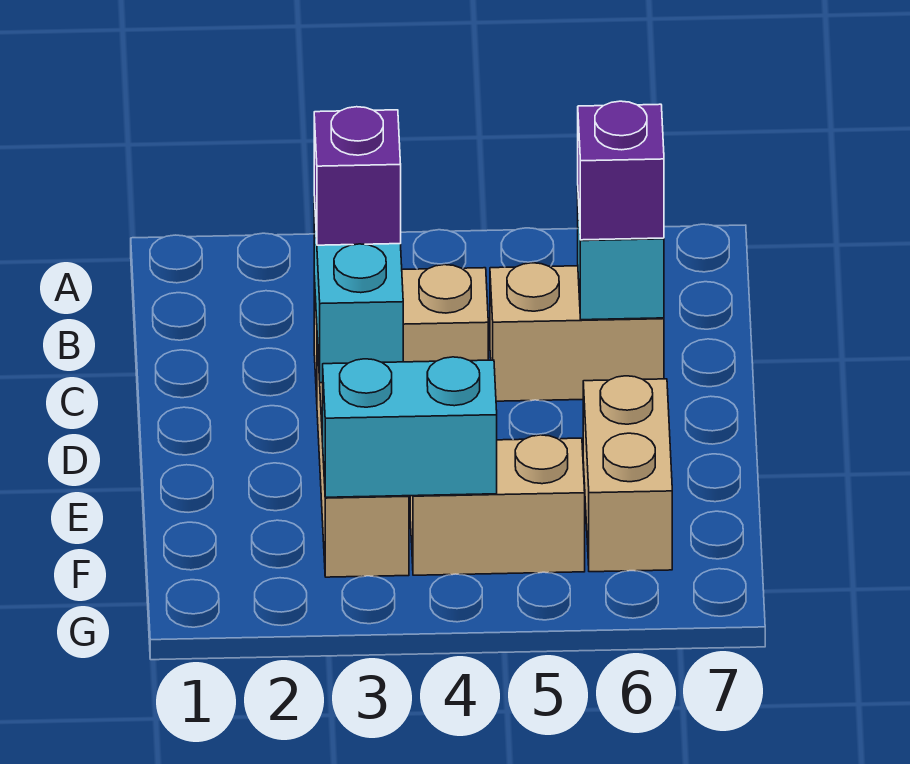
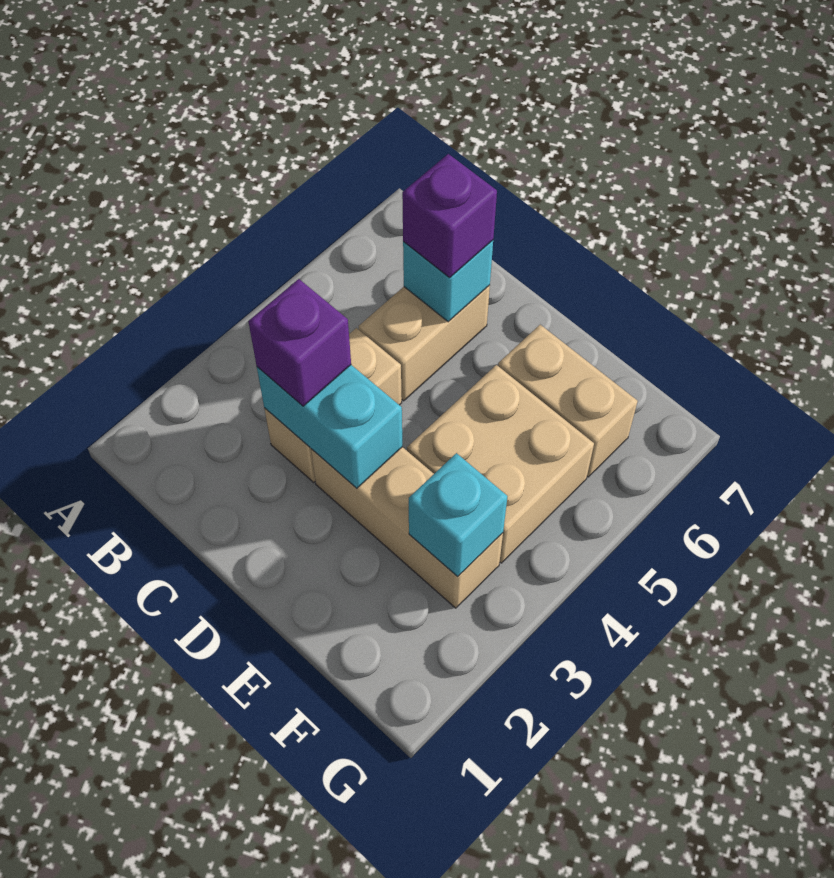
cyan brick F3:F4 level 2 -> cyan brick F3 level 2
tan brick F4:F5 level 1 -> tan brick E4:F5 level 1

